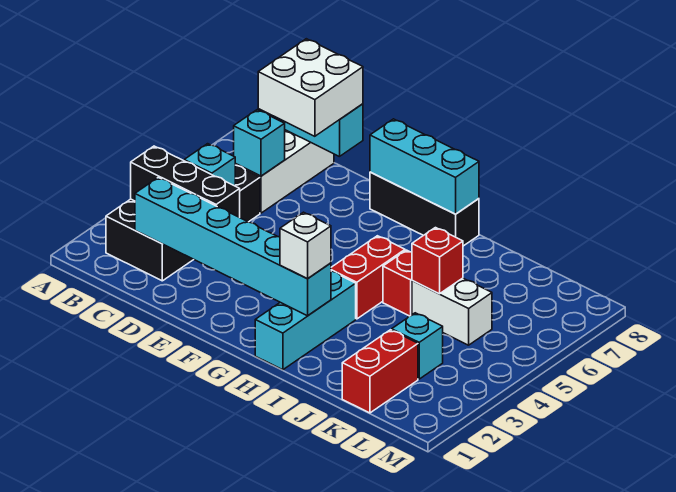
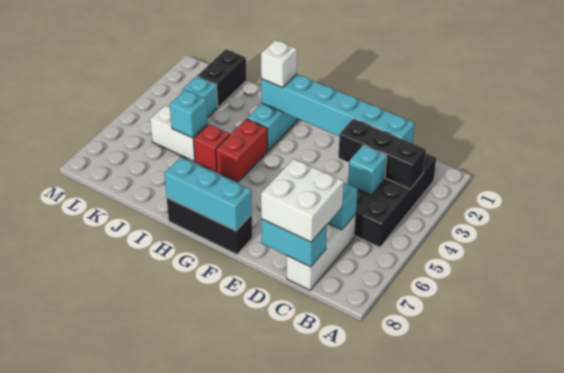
red brick J5 level 2 -> cyan brick J5 level 2
red brick K1:K2 level 1 -> black brick K1:K2 level 1

